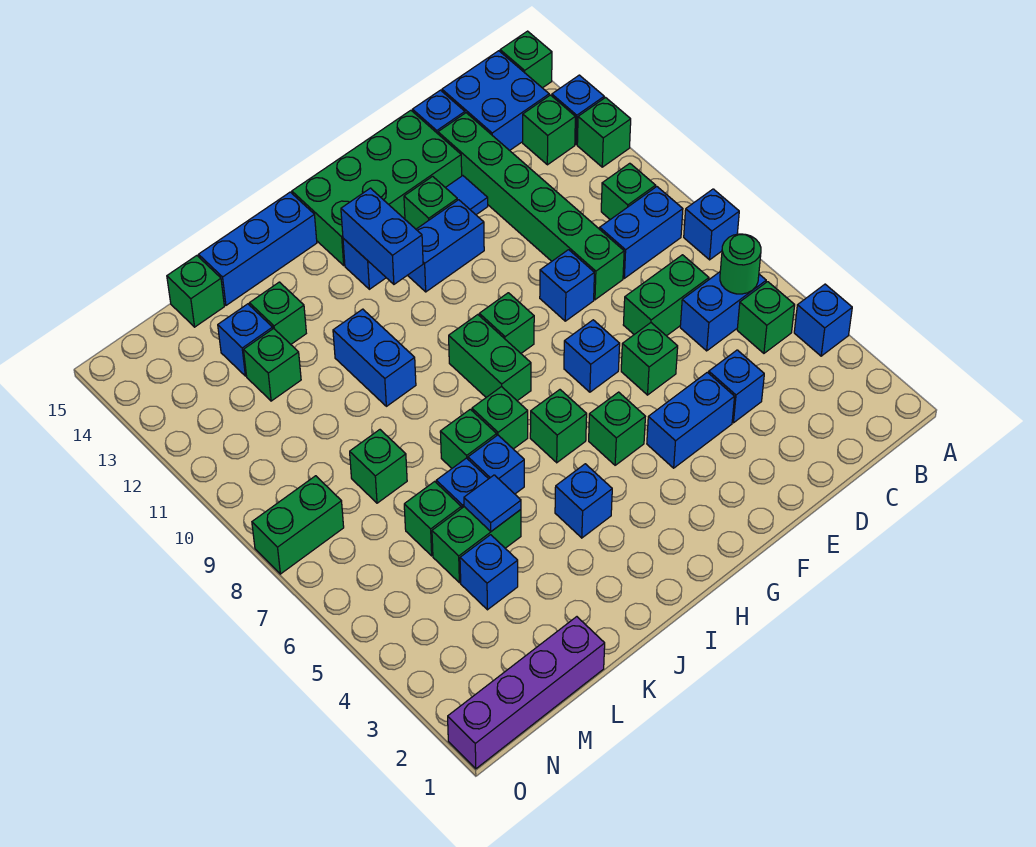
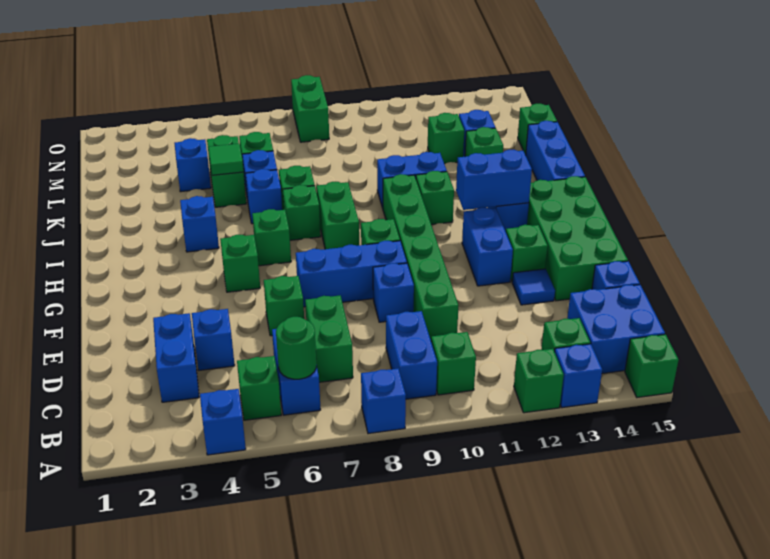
green brick D9:D14 level 1 -> green brick D10:I10 level 1
blue brick E4:F4 level 1 -> blue brick C3:D3 level 1
blue brick F7 level 1 -> blue brick F7:F9 level 1
green brick H8:H9 level 1 -> green brick H8:I8 level 1
blue tile K5 level 2 -> green tile K5 level 2
purple brick L1:O1 level 1 -> none
green brick L8 level 1 -> green brick I11 level 1

